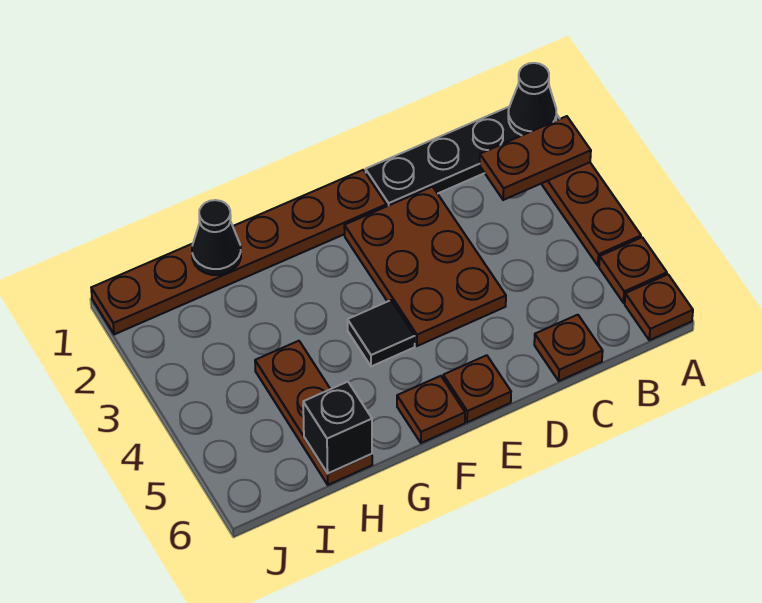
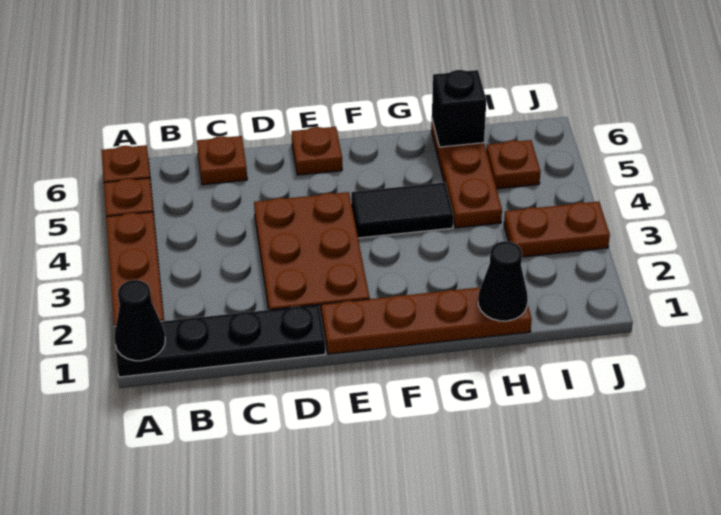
brown plate A2:B2 level 2 -> brown plate I3:J3 level 1
brown plate E1:J1 level 1 -> brown plate E1:H1 level 1
black tile F4 level 1 -> black tile F4:G4 level 1
brown plate F6 level 1 -> brown plate I5 level 1

